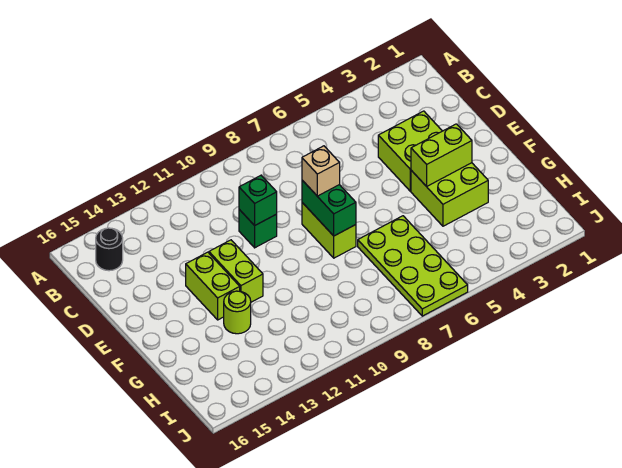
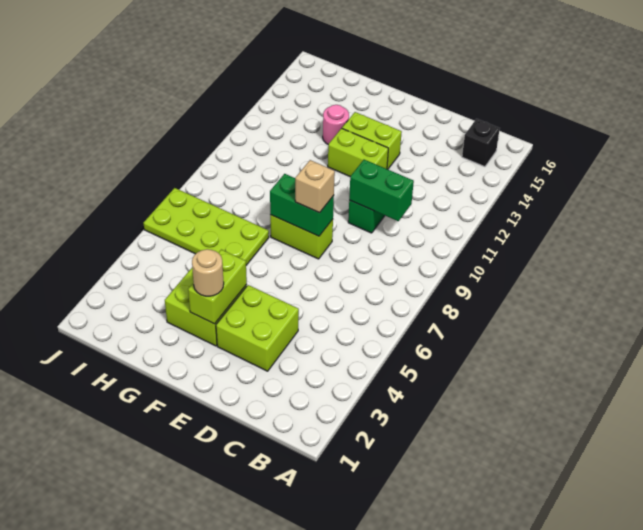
black round brick B15 level 1 -> black brick B15 level 1
green brick D10 level 2 -> green brick C10:D10 level 2
none -> tan round brick F3 level 3
lime round brick G13 level 1 -> pink round brick G13 level 1

